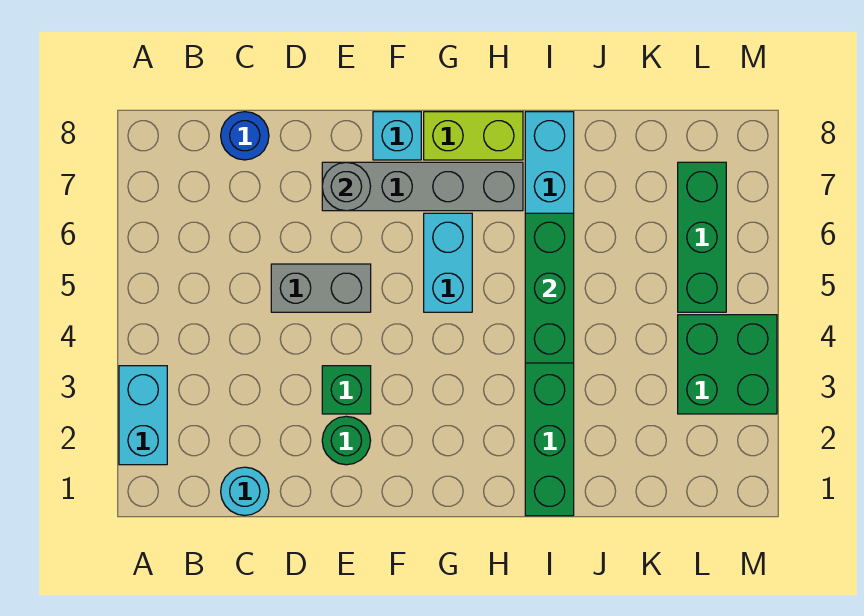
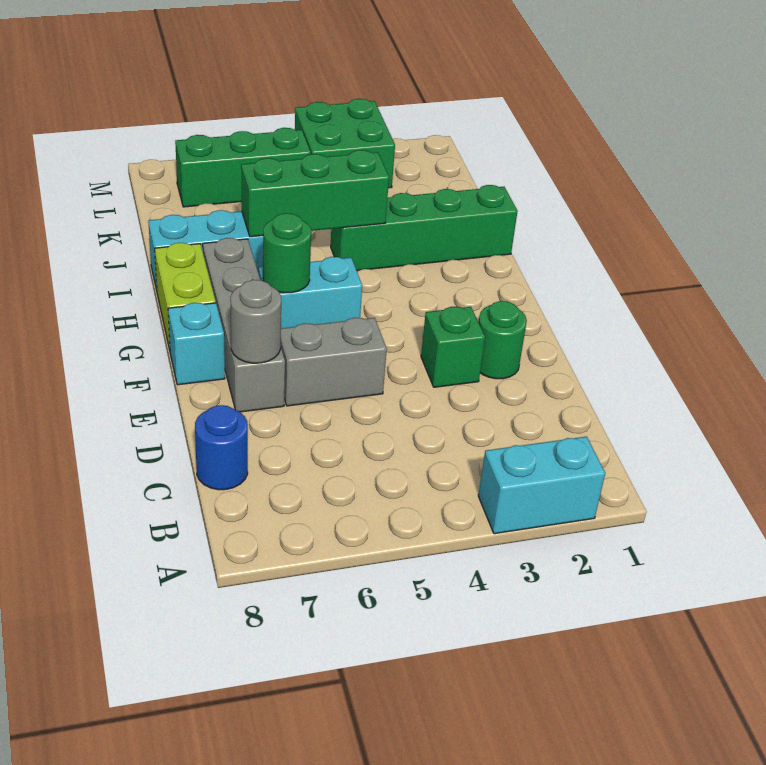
cyan round brick C1 level 1 -> none
grey brick D5:E5 level 1 -> grey brick E5:E6 level 1
none -> green round brick G6 level 2

